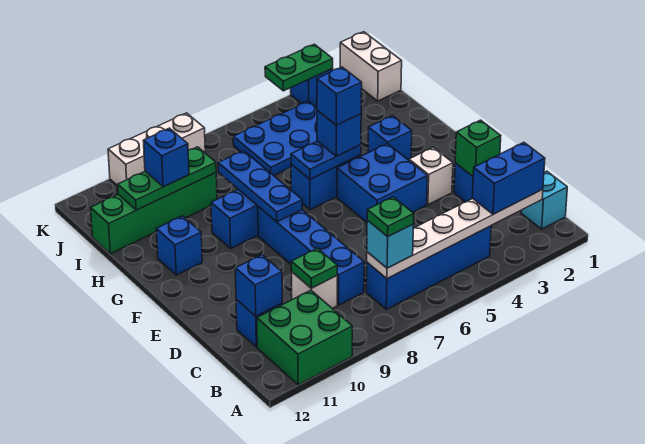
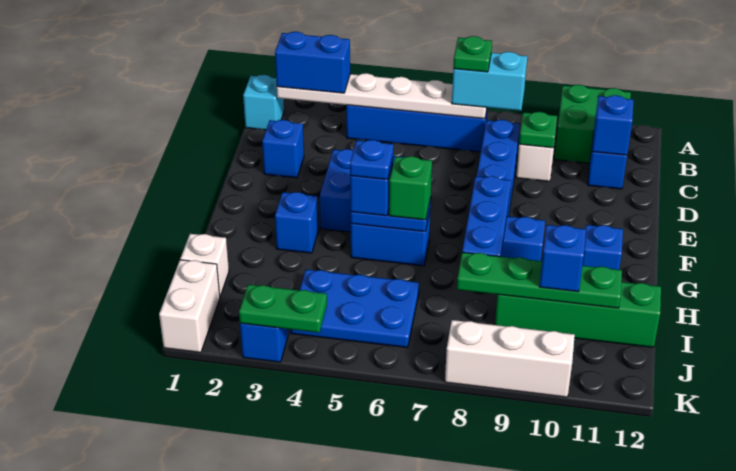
cyan brick B7 level 3 -> cyan brick B7:B8 level 3
green brick D2 level 2 -> green brick G6 level 3
white brick E3 level 1 -> white brick I1 level 1
blue brick G5 level 4 -> blue plate G5 level 4
green plate I9:I11 level 2 -> green plate I8:I11 level 2

